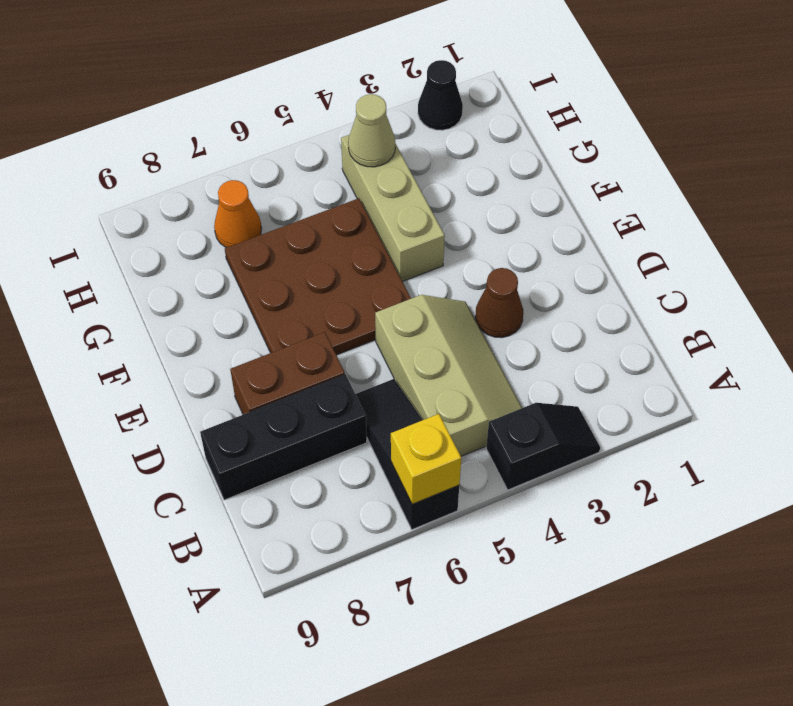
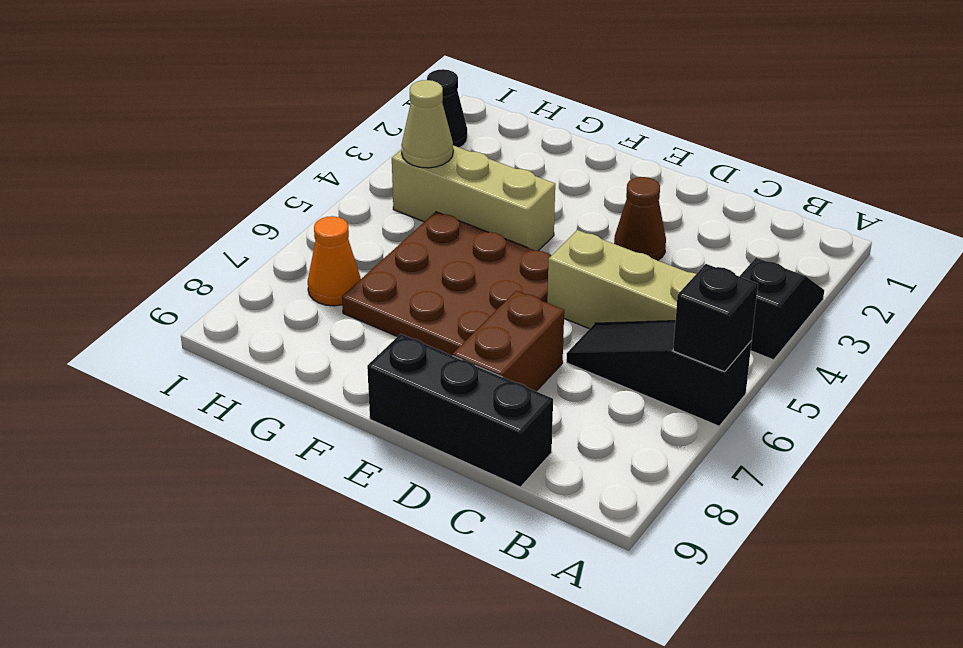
yellow brick A6 level 2 -> black brick A6 level 2
black brick C7:C9 level 1 -> black brick C9:E9 level 1

